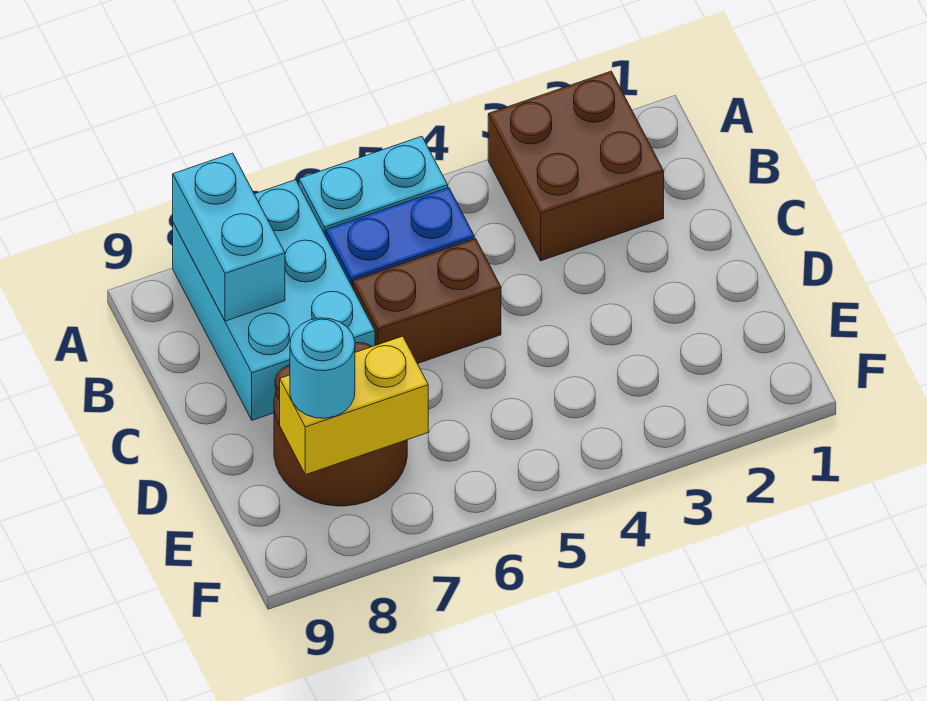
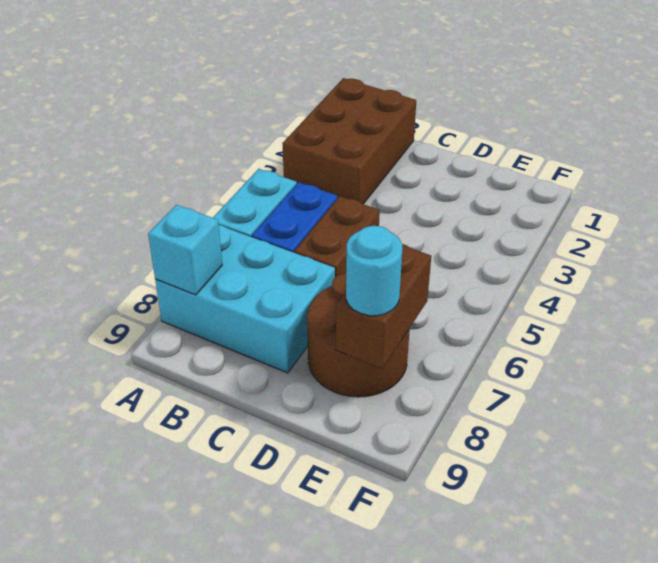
brown brick A2:B3 level 1 -> brown brick A1:B3 level 1
cyan brick A8:B8 level 2 -> cyan brick A8 level 2
yellow brick E7:E8 level 2 -> brown brick E7:E8 level 2

